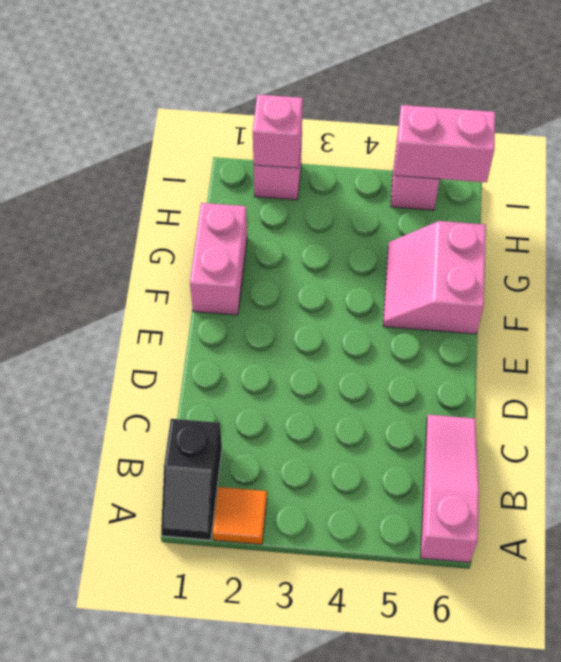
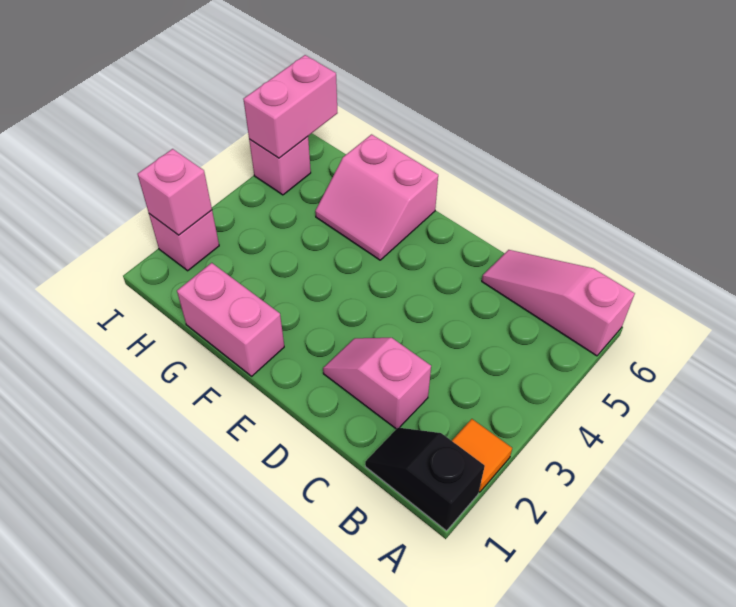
black slope A1:B1 level 1 top B -> black slope A1:B1 level 1 top A
none -> pink slope C2:D2 level 1 top C

